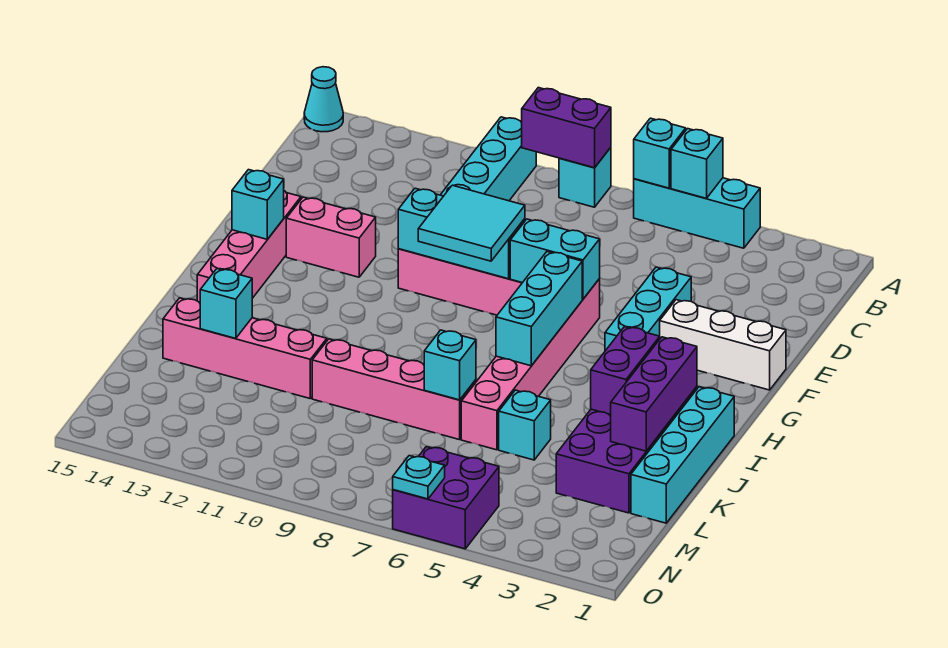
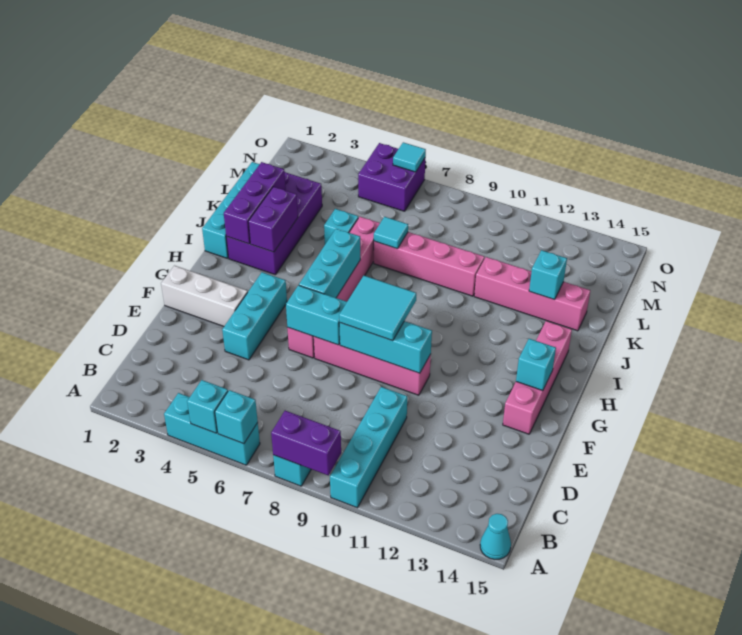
pink brick F12:F13 level 1 -> none
cyan brick K7 level 2 -> cyan tile K7 level 2
cyan plate O6 level 2 -> cyan tile O6 level 2

